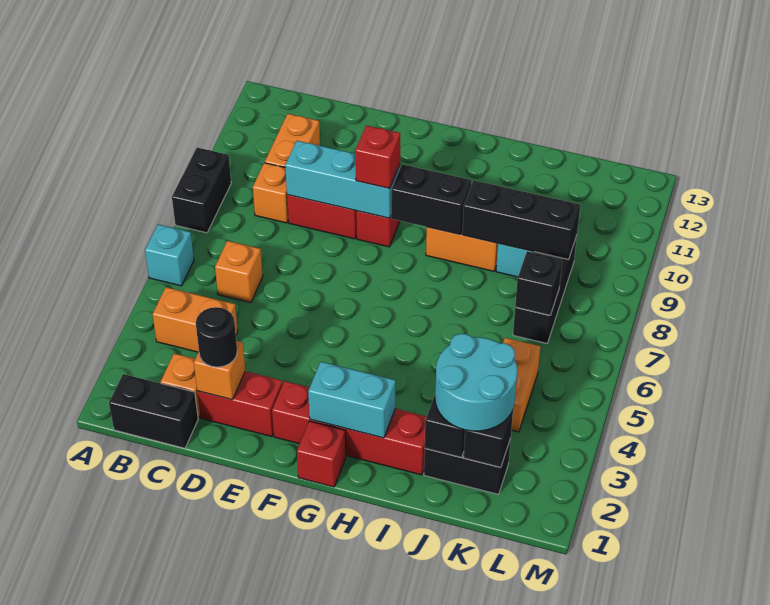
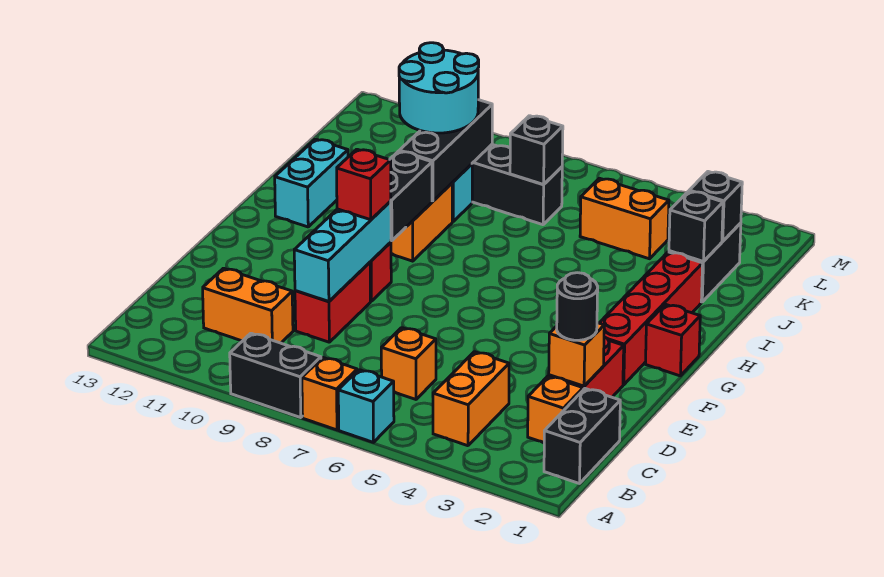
orange brick C9 level 1 -> orange brick A7 level 1
cyan brick G2:H2 level 2 -> cyan brick H12:I12 level 1
cyan round brick J2:K3 level 3 -> cyan round brick J9:K10 level 3

